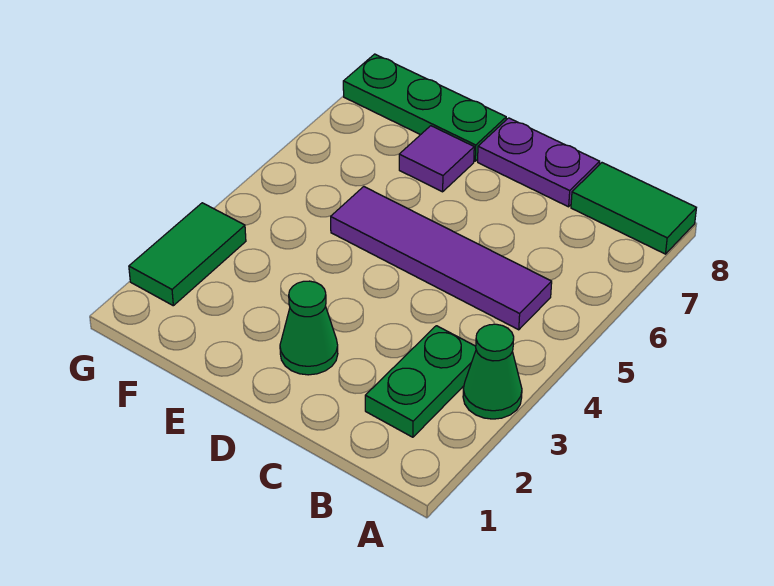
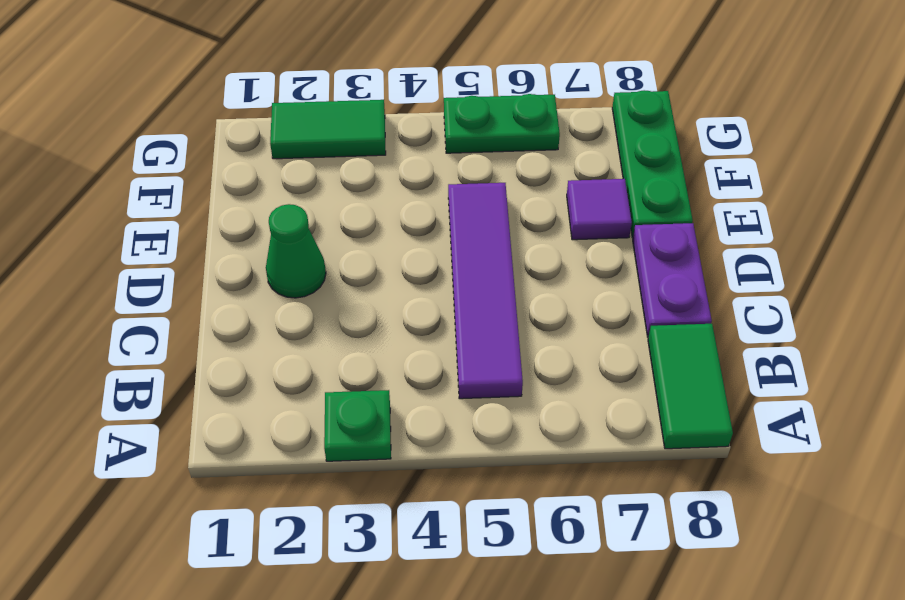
green cone A3 level 1 -> green plate A3 level 1
green plate B2:B3 level 1 -> green plate G5:G6 level 1

